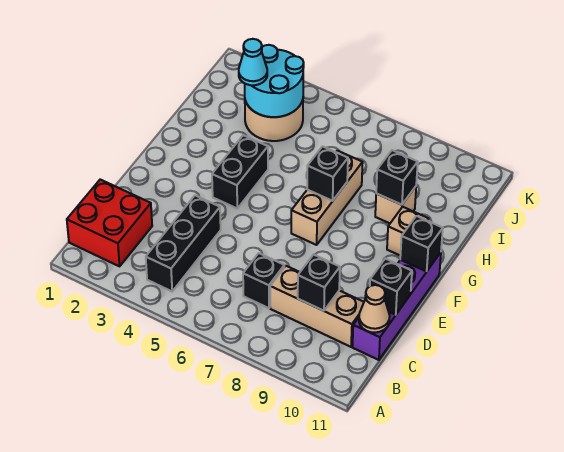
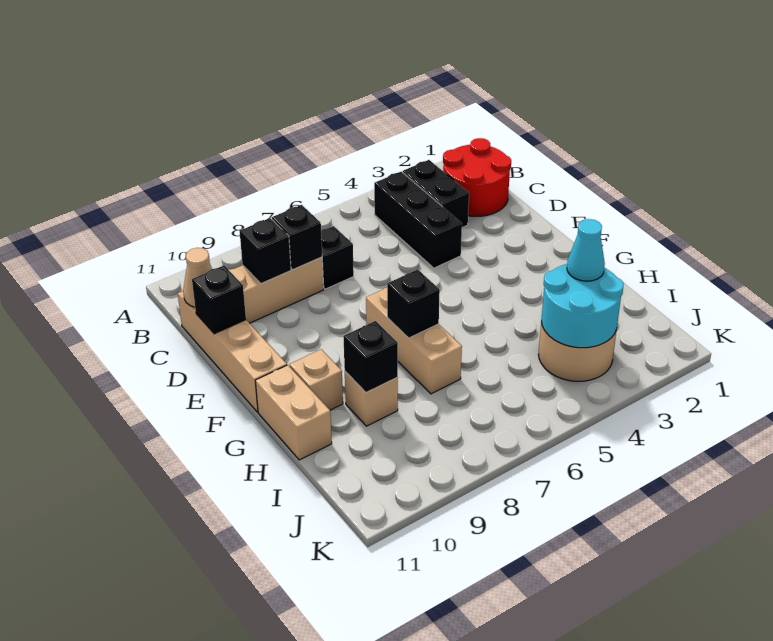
red brick B1:C2 level 1 -> red round brick B1:C2 level 1
purple brick C11:F11 level 1 -> tan brick C11:F11 level 1
black brick F4:G4 level 1 -> black brick B3:C3 level 1
black brick F11 level 2 -> black brick C8 level 2
none -> tan brick G11:H11 level 1

